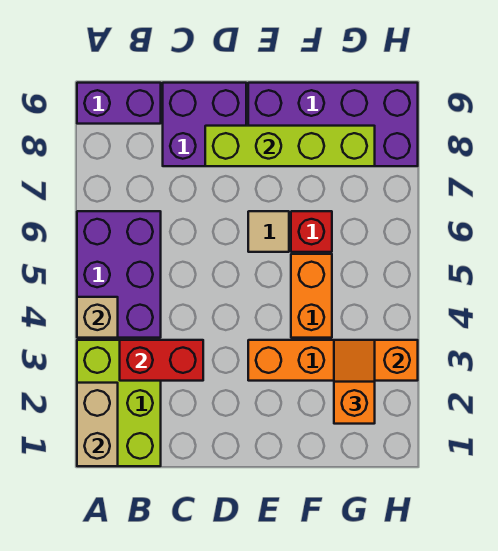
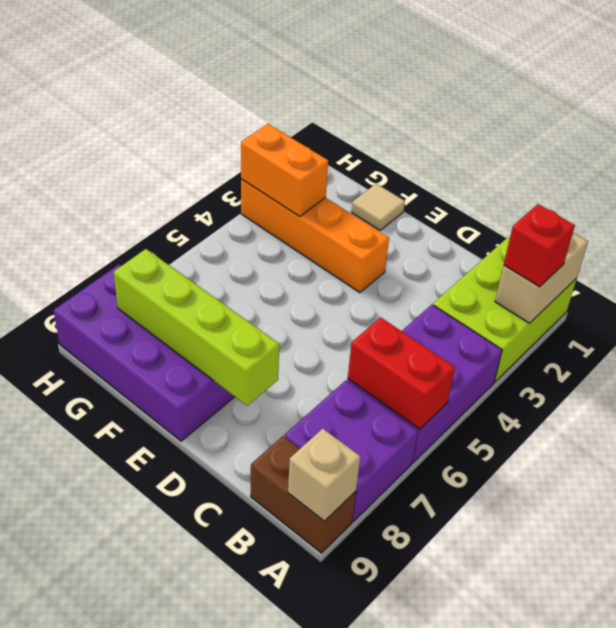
tan brick A4 level 2 -> tan brick A9 level 2
purple brick A9:B9 level 1 -> brown brick A9:B9 level 1
red brick B3:C3 level 2 -> red brick A6:B6 level 2
purple brick C8:D9 level 1 -> purple brick A7:B8 level 1
tan tile E6 level 1 -> tan tile F1 level 1
orange brick F4:F5 level 1 -> none
red brick F6 level 1 -> red brick A2 level 3
orange slope G2:G3 level 3 top 2 -> none

